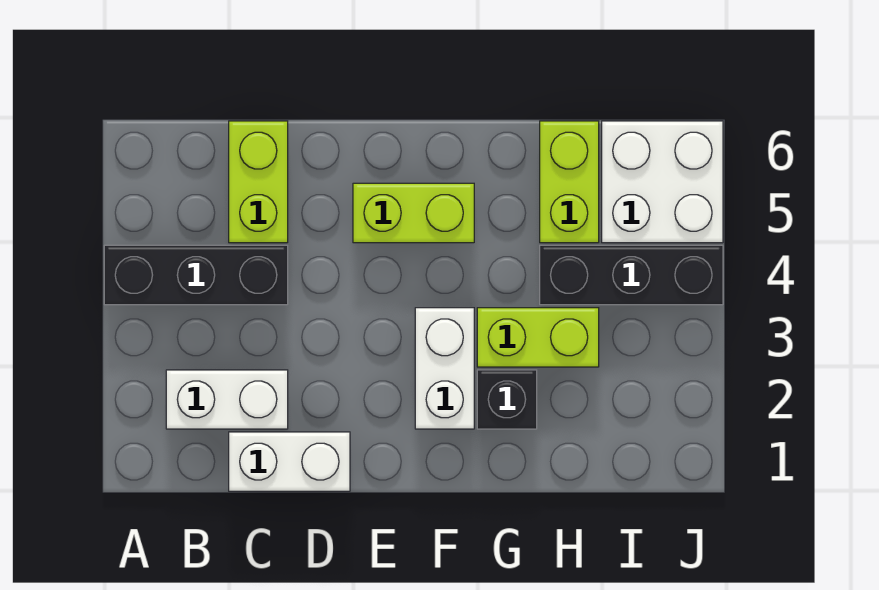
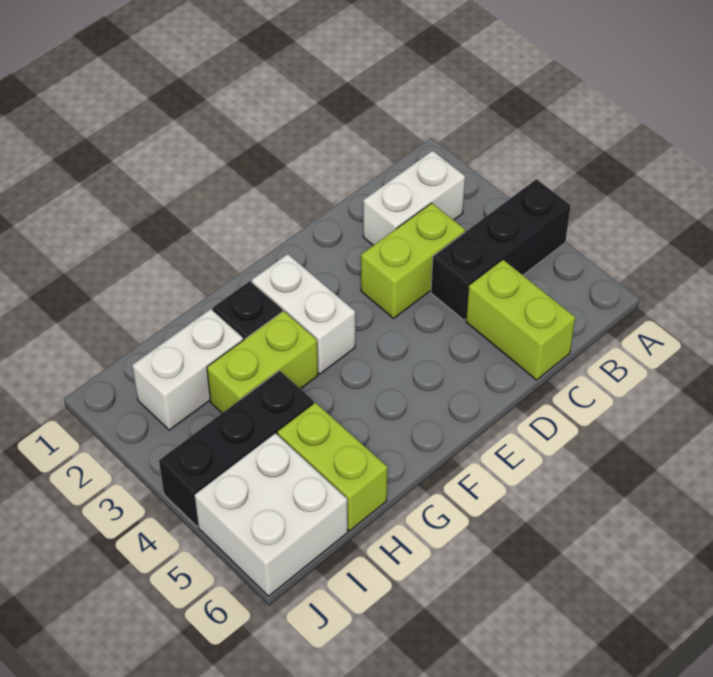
white brick C1:D1 level 1 -> white brick H2:I2 level 1
lime brick E5:F5 level 1 -> lime brick C3:D3 level 1

